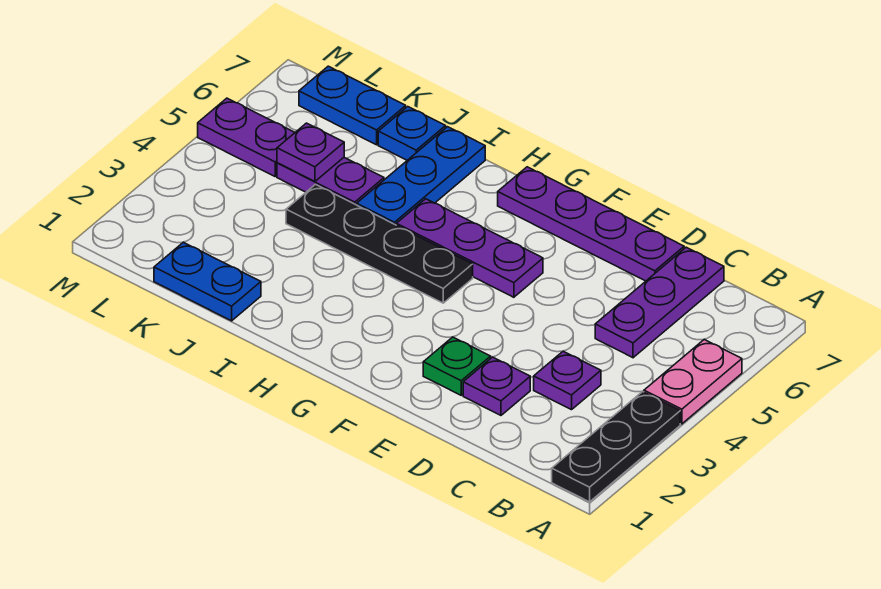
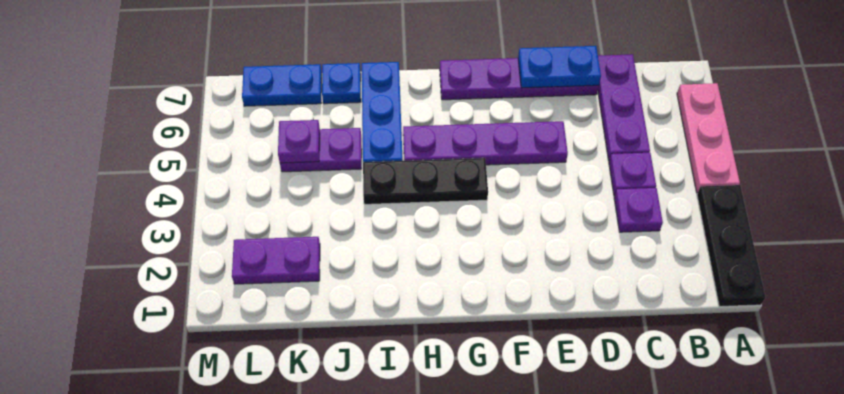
pink plate A4:A5 level 1 -> pink plate A4:A6 level 1
purple plate D2 level 1 -> purple plate C4 level 1
green plate E2 level 1 -> none
purple plate F5:H5 level 1 -> purple plate E5:H5 level 1
black plate G4:J4 level 1 -> black plate G4:I4 level 1
blue plate J1:K1 level 1 -> blue plate D7:E7 level 2
purple plate L5:M5 level 1 -> purple plate K2:L2 level 1

